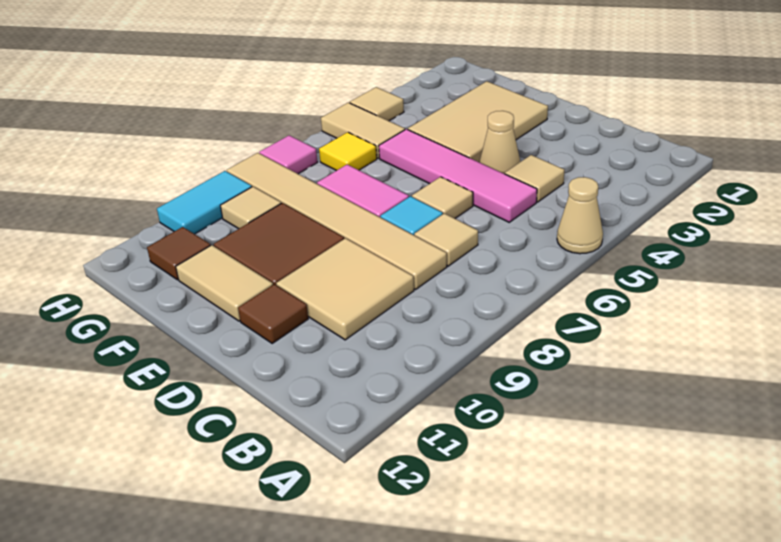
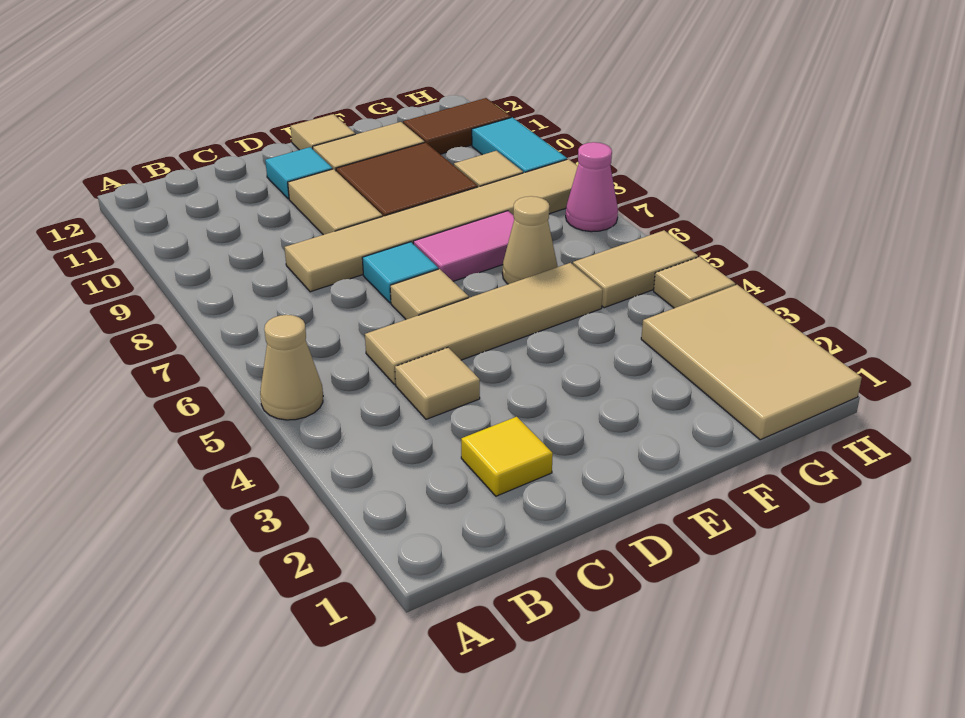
pink tile C5:F5 level 1 -> tan tile C5:F5 level 1
tan tile C7 level 1 -> tan tile E12 level 1
tan tile C9:D10 level 1 -> tan tile D9:D10 level 1
tan cone D4 level 1 -> tan cone F6 level 1
brown tile D11 level 1 -> cyan tile D11 level 1
tan tile E2:F4 level 1 -> tan tile G1:H3 level 1
yellow tile G6 level 1 -> yellow tile C2 level 1
brown tile G11 level 1 -> brown tile G11:H11 level 1
pink tile H7 level 1 -> pink cone H7 level 1

